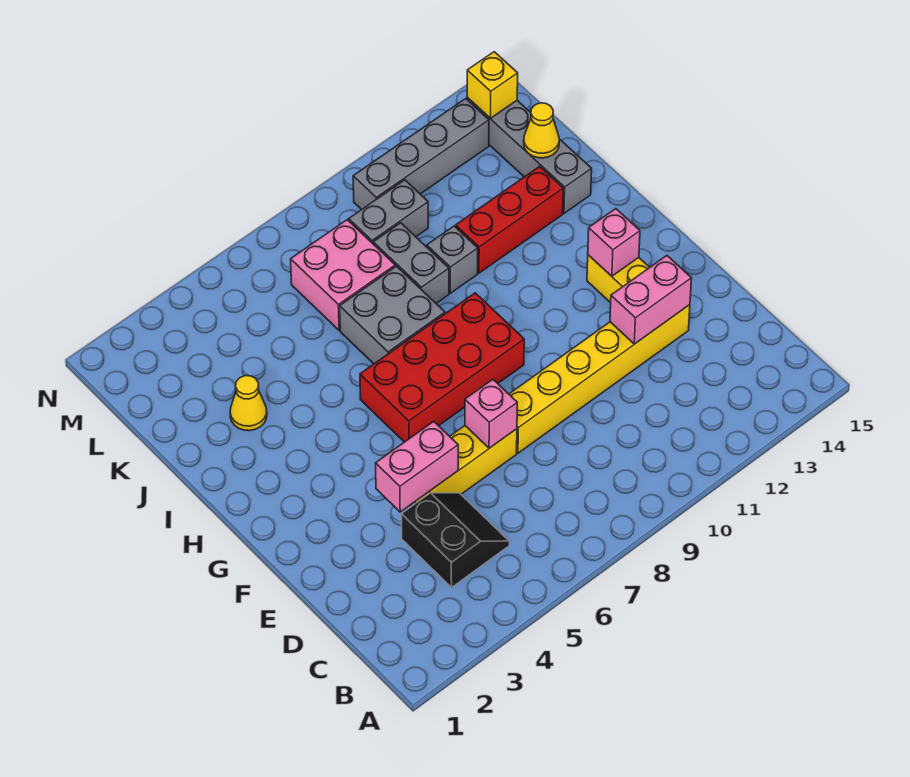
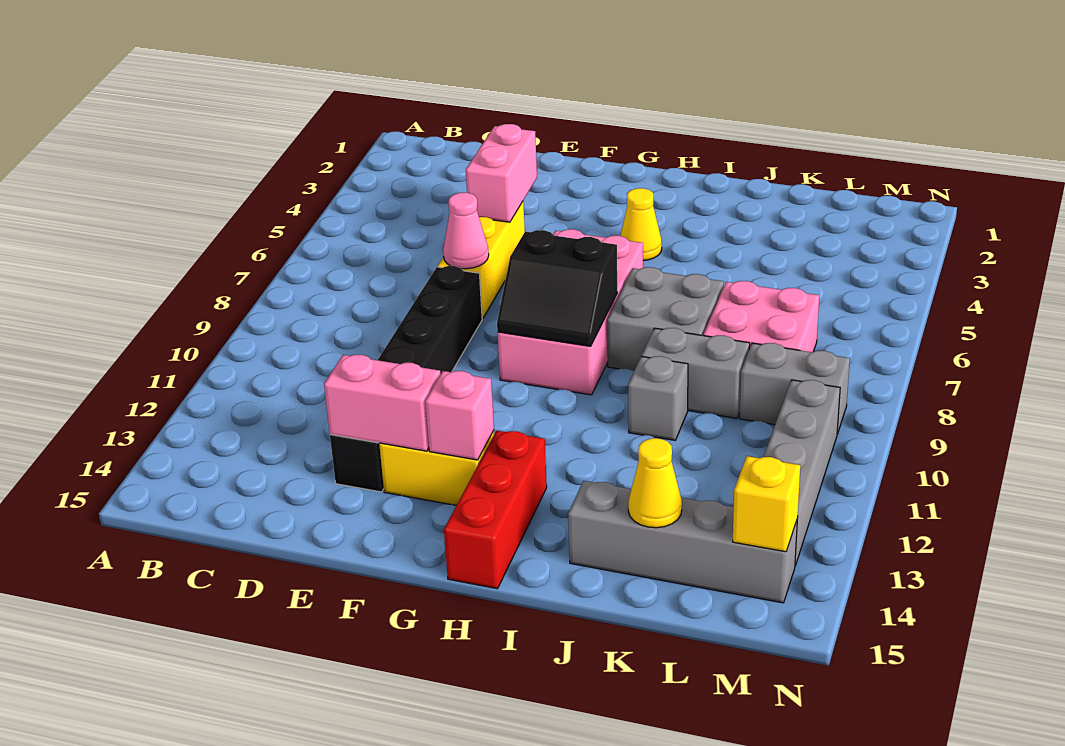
black slope C4:D5 level 1 top 4 -> black slope G8:H9 level 2 top 8
pink brick E7 level 2 -> pink cone E7 level 2
yellow brick E8:E13 level 1 -> black brick E8:E13 level 1
pink brick E12:E13 level 2 -> pink brick E13:F13 level 2
red brick G6:H9 level 1 -> pink brick G6:H9 level 1
yellow cone J3 level 1 -> yellow cone H4 level 1
red brick J11:J13 level 1 -> red brick H13:H15 level 1
grey brick L9:L10 level 1 -> grey brick L9:M9 level 1

